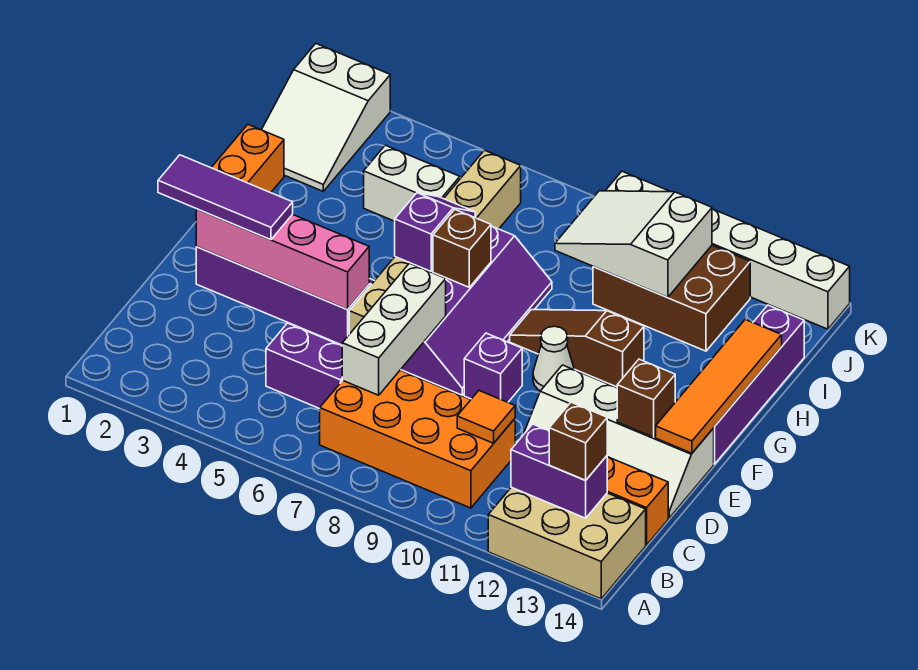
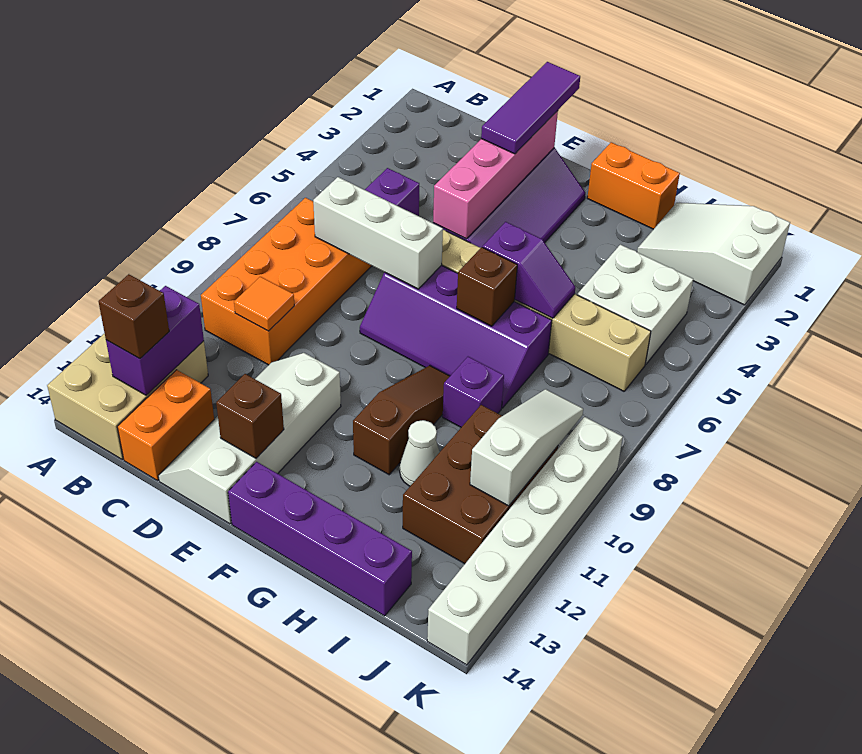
purple brick E9 level 1 -> purple brick H9 level 1
orange tile E14:H14 level 2 -> none
white cone F10 level 1 -> white cone H11 level 1
white brick I4:I5 level 1 -> white brick I4:J5 level 1
white slope I9:J11 level 2 top 11 -> white slope J9:J11 level 2 top 11

